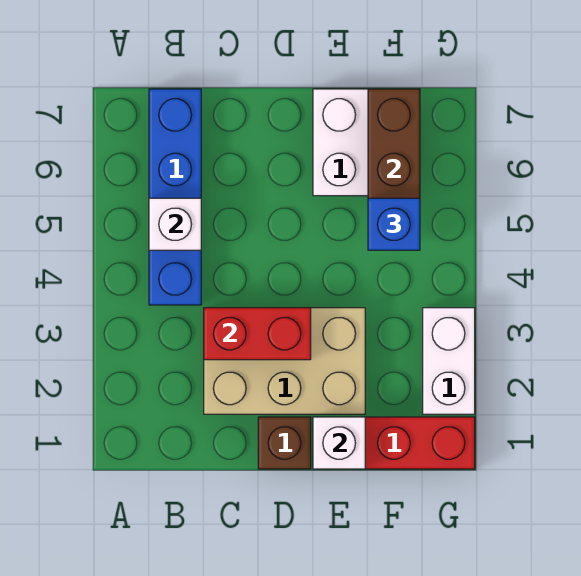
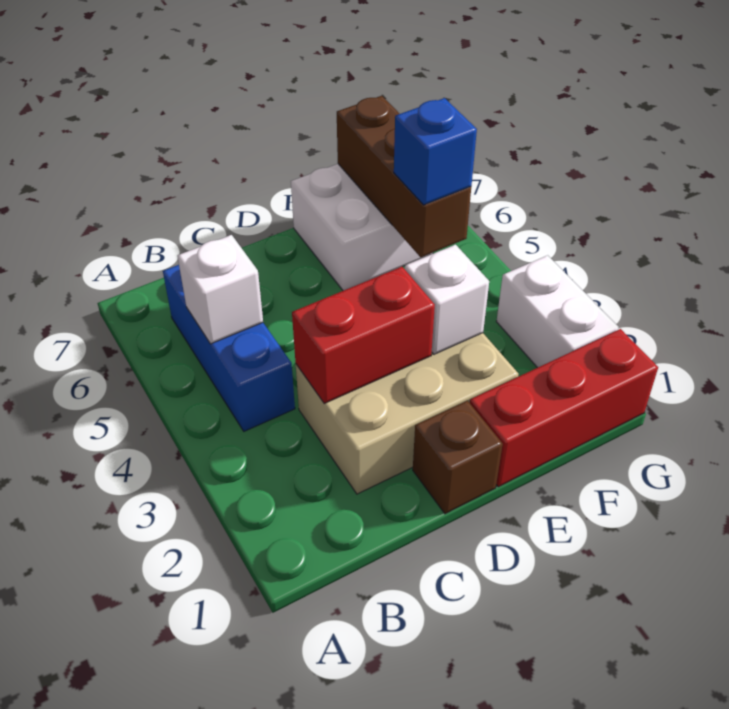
blue brick B4:B7 level 1 -> blue brick B4:B6 level 1
white brick E1 level 2 -> white brick E3 level 2

